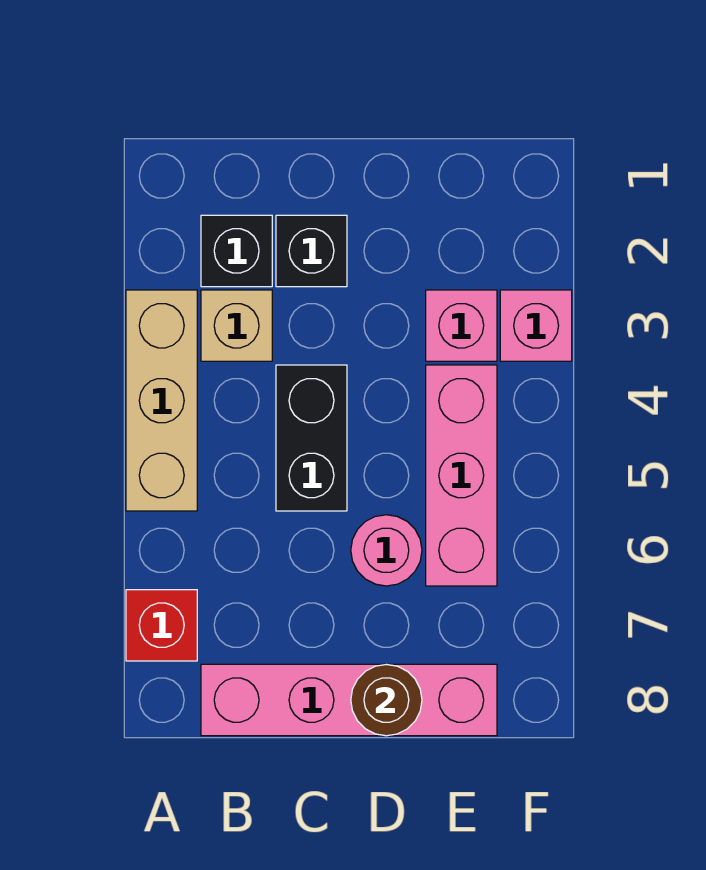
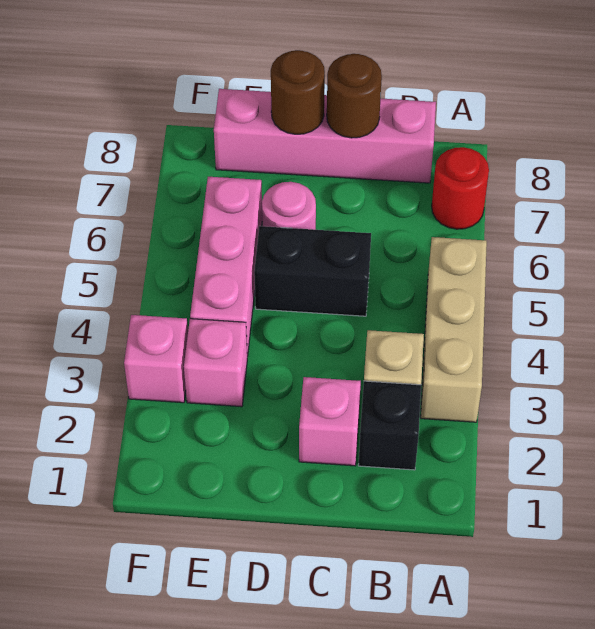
red brick A7 level 1 -> red round brick A7 level 1
black brick C2 level 1 -> pink brick C2 level 1
black brick C4:C5 level 1 -> black brick C5:D5 level 1
none -> brown round brick C8 level 2

